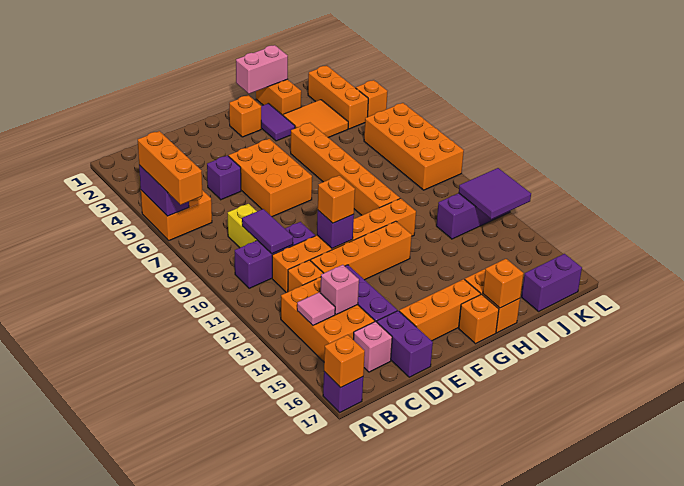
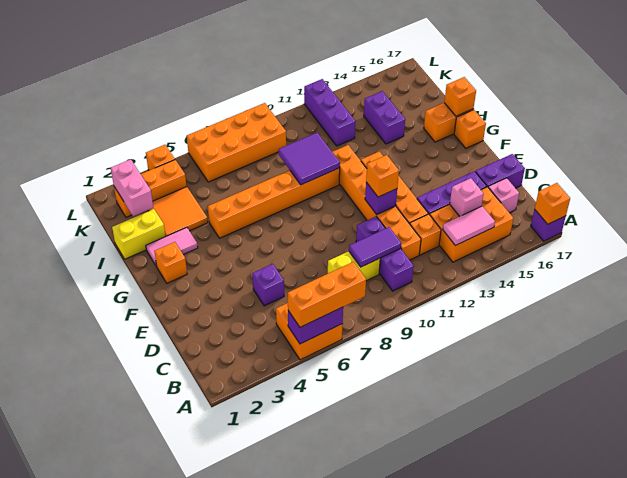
pink tile B14 level 2 -> pink tile B13:B14 level 2
orange brick E5:F7 level 1 -> none
orange brick E16:G16 level 1 -> none
pink brick H1:I1 level 2 -> pink brick J2:K2 level 2
purple tile H2:H3 level 1 -> pink tile H2:H3 level 1
orange brick I1:I2 level 1 -> yellow brick I1:I2 level 1
purple brick J17:K17 level 1 -> purple brick I14:J14 level 1
purple tile K12:L13 level 2 -> purple tile H9:I10 level 2

